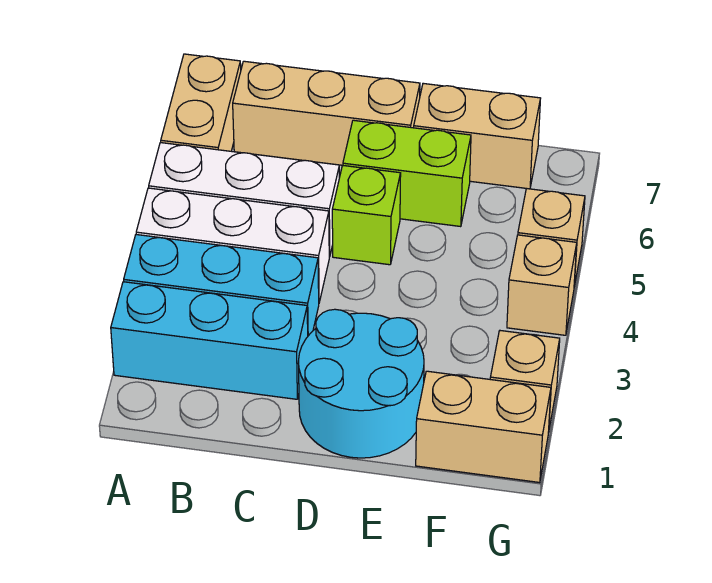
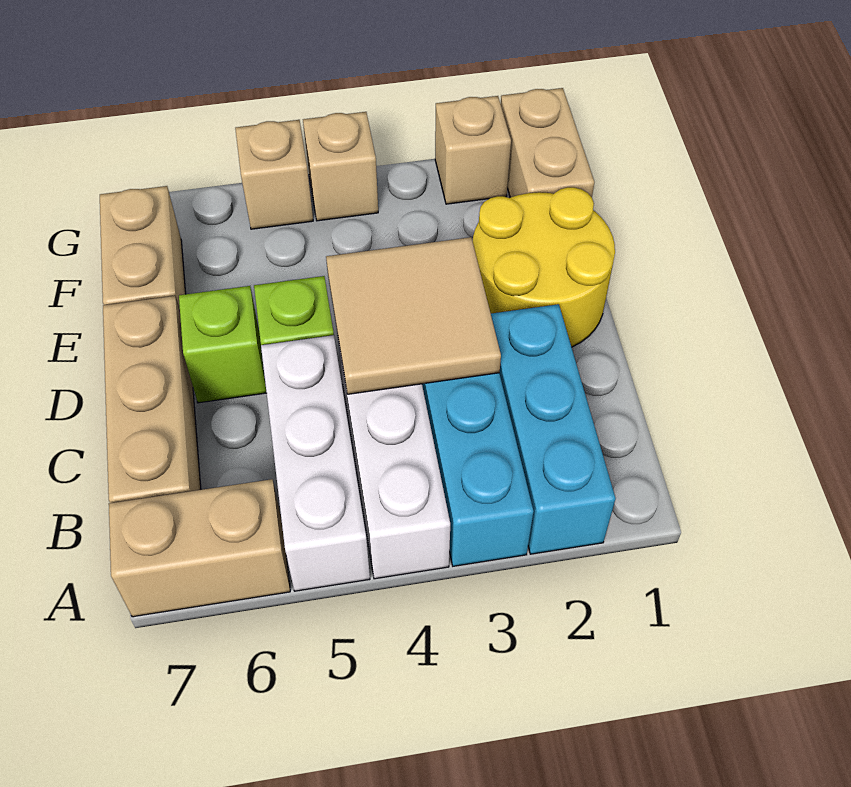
none -> tan tile C3:D4 level 2
cyan round brick D1:E2 level 1 -> yellow round brick D1:E2 level 1
lime brick D6:E6 level 1 -> lime brick D6 level 1

